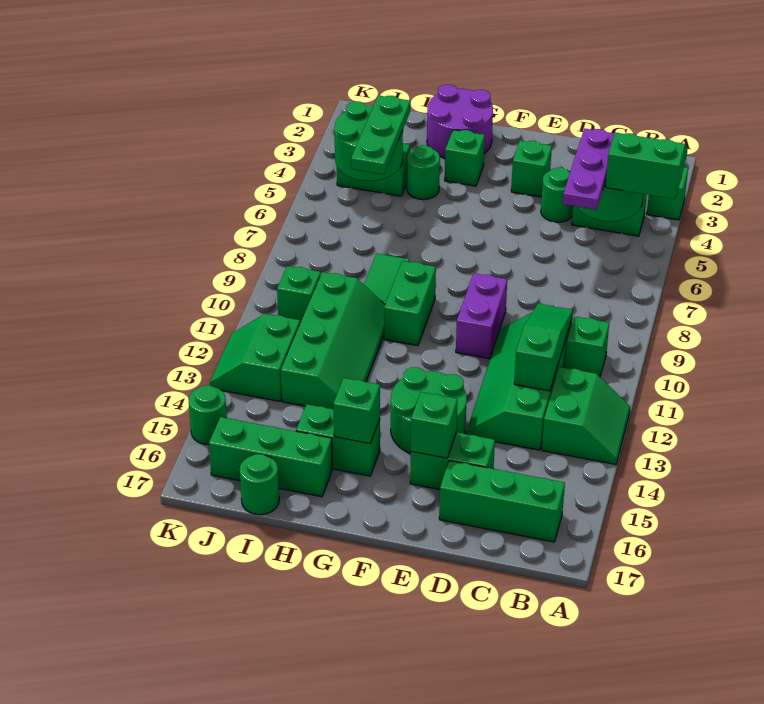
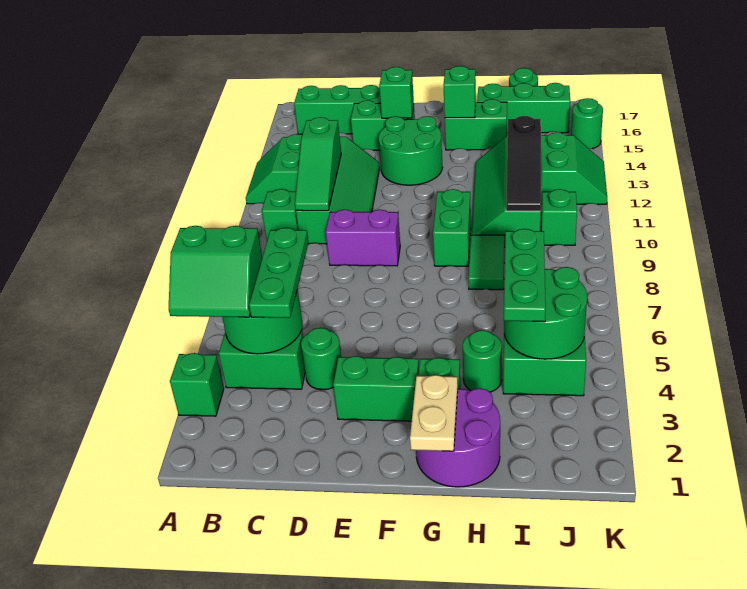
purple plate C4:C6 level 3 -> green plate C4:C6 level 3
green brick E3 level 1 -> green brick E3:F3 level 1
purple brick E9:E10 level 1 -> purple brick D9:E9 level 1
none -> tan plate G1:G2 level 2
none -> black slope I10:I12 level 2 top 12

